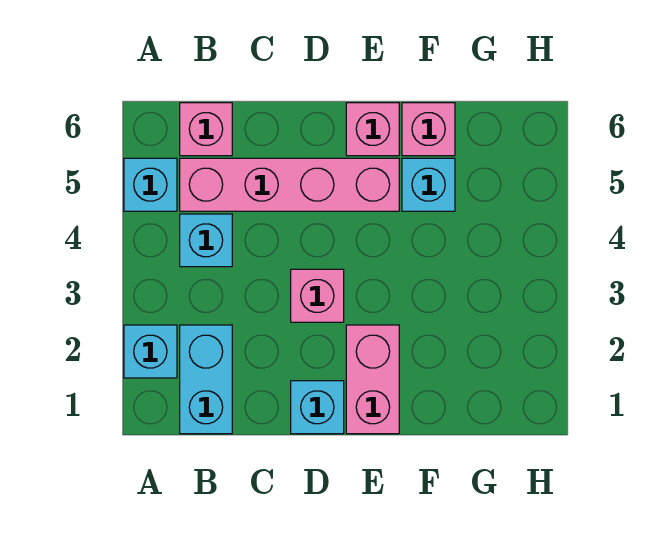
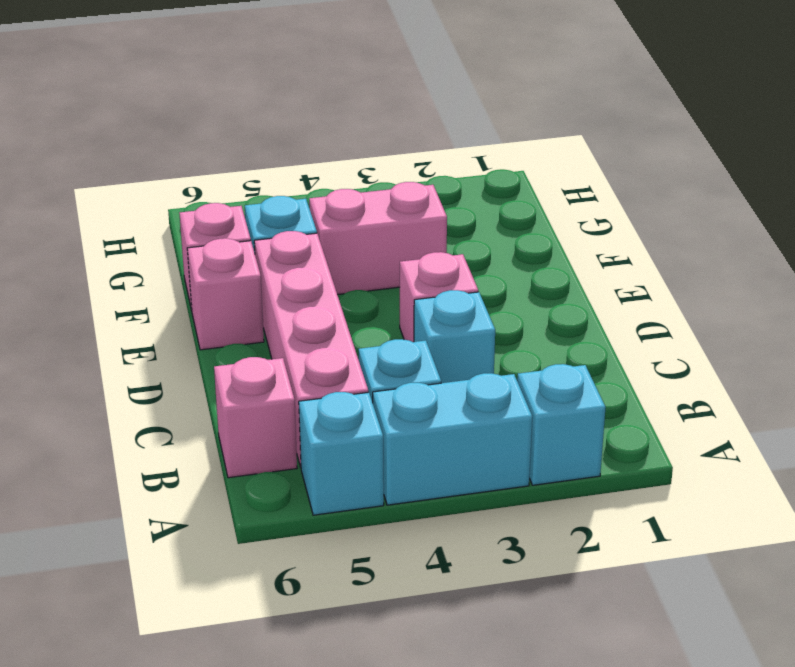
cyan brick B1:B2 level 1 -> cyan brick A3:A4 level 1
cyan brick D1 level 1 -> cyan brick C3 level 1
pink brick E1:E2 level 1 -> pink brick F3:F4 level 1

